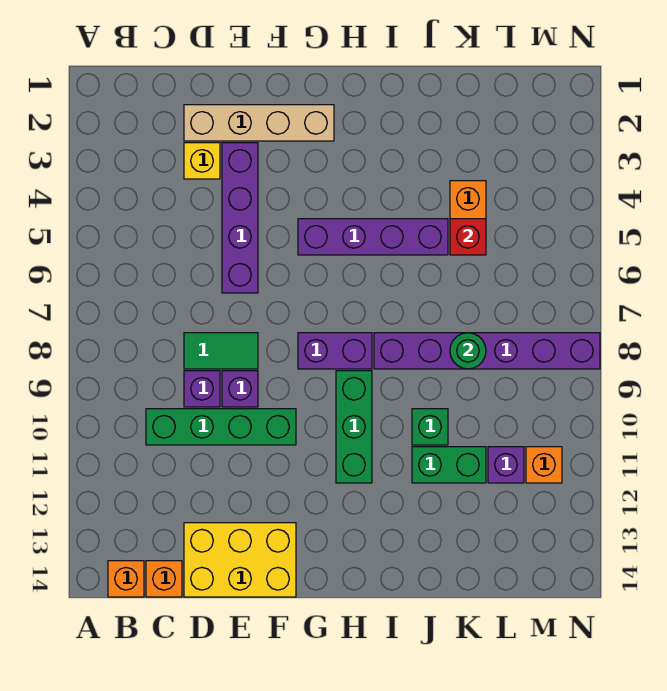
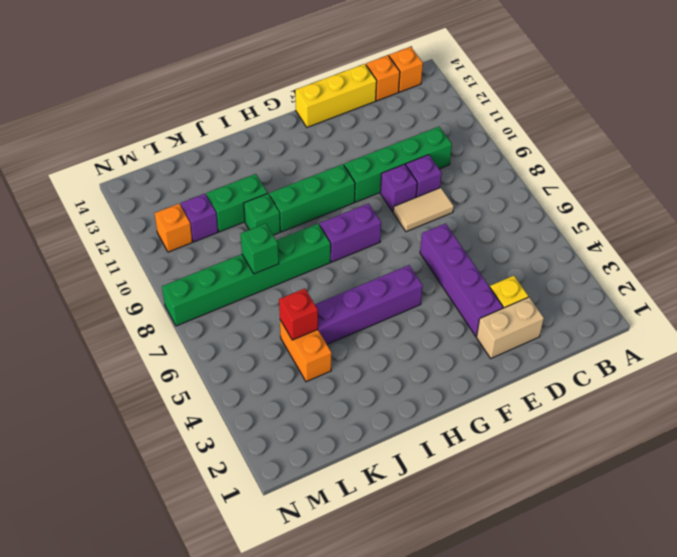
tan brick D2:G2 level 1 -> tan brick D2:E2 level 1
green tile D8:E8 level 1 -> tan tile D8:E8 level 1
yellow brick D13:F14 level 1 -> yellow brick D14:F14 level 1
green brick H9:H11 level 1 -> green brick G10:I10 level 1
purple brick I8:N8 level 1 -> green brick I8:N8 level 1
green round brick K8 level 2 -> green brick K8 level 2

